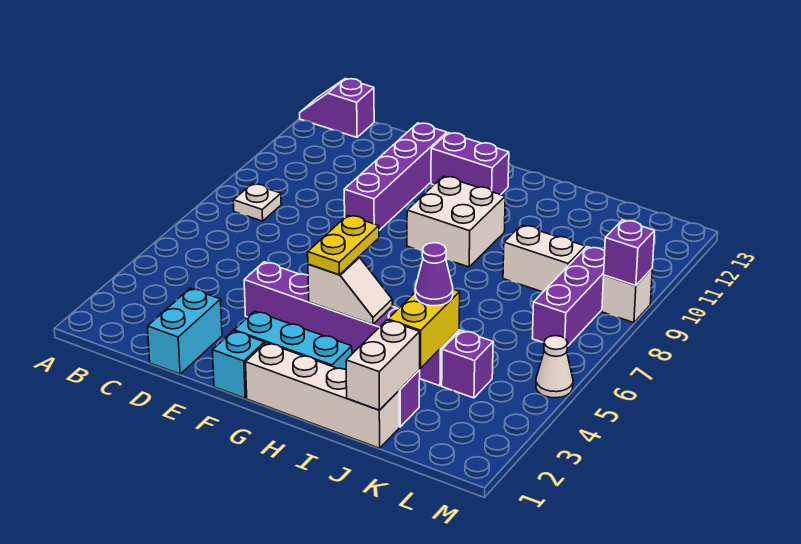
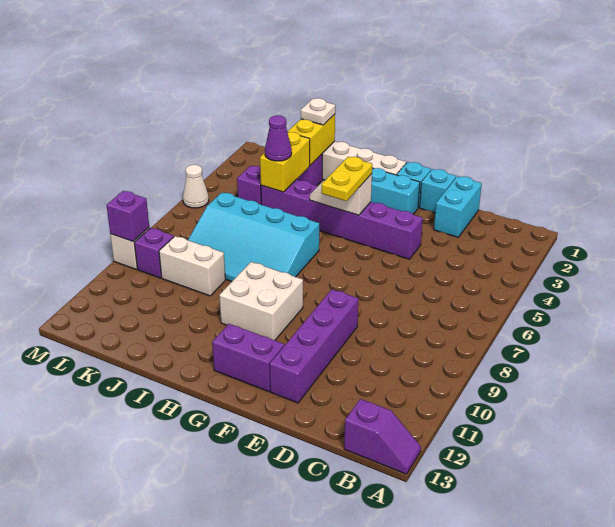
white plate B8 level 1 -> white plate J1 level 3
none -> cyan brick E1 level 1
none -> cyan slope H6:K8 level 1 top 6
white brick J1:J2 level 2 -> yellow brick J1:J2 level 2
purple brick L7:L9 level 1 -> purple brick L9 level 1

